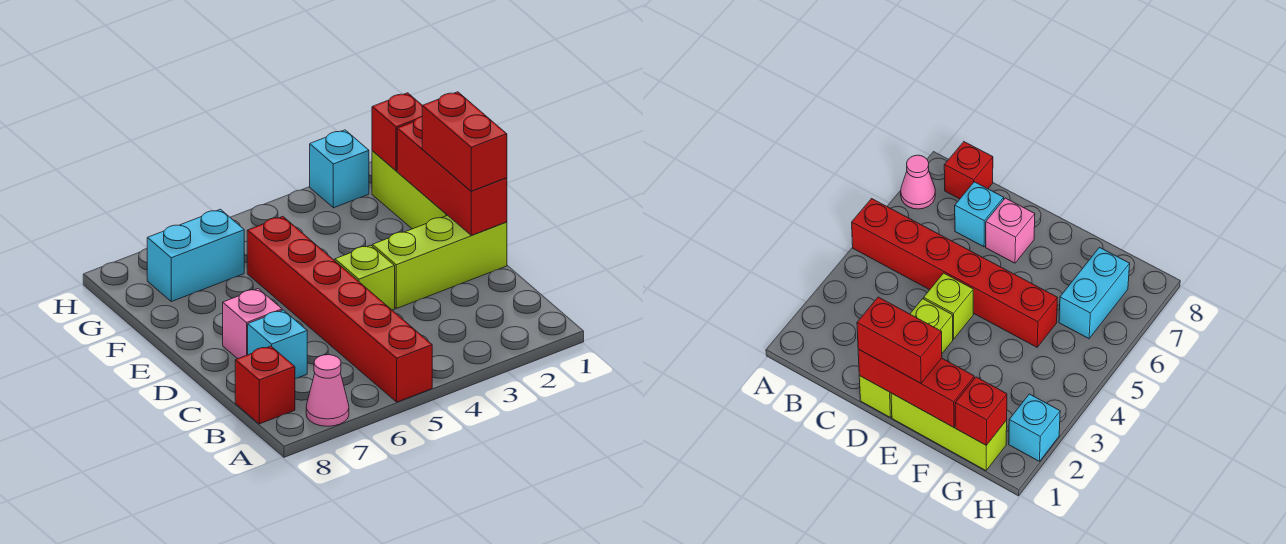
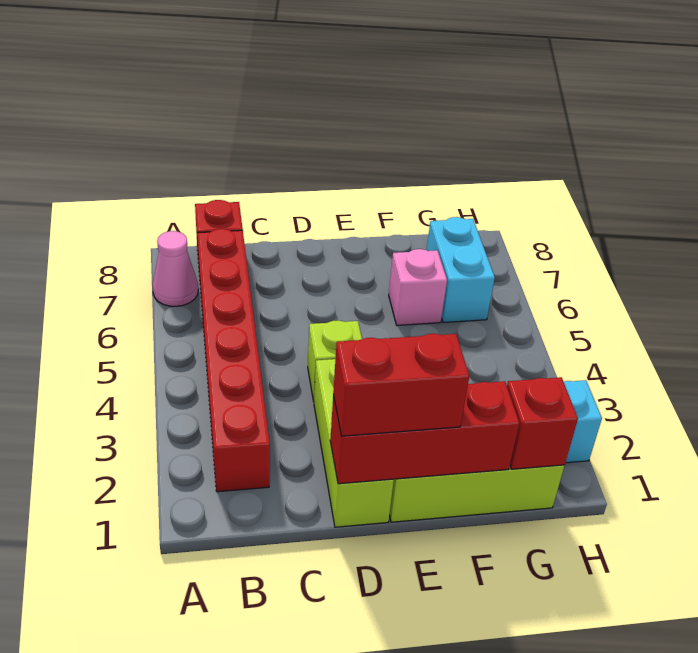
red brick A5:F5 level 1 -> red brick B2:B7 level 1
cyan brick C7 level 1 -> none
pink brick D7 level 1 -> pink brick F6 level 1

